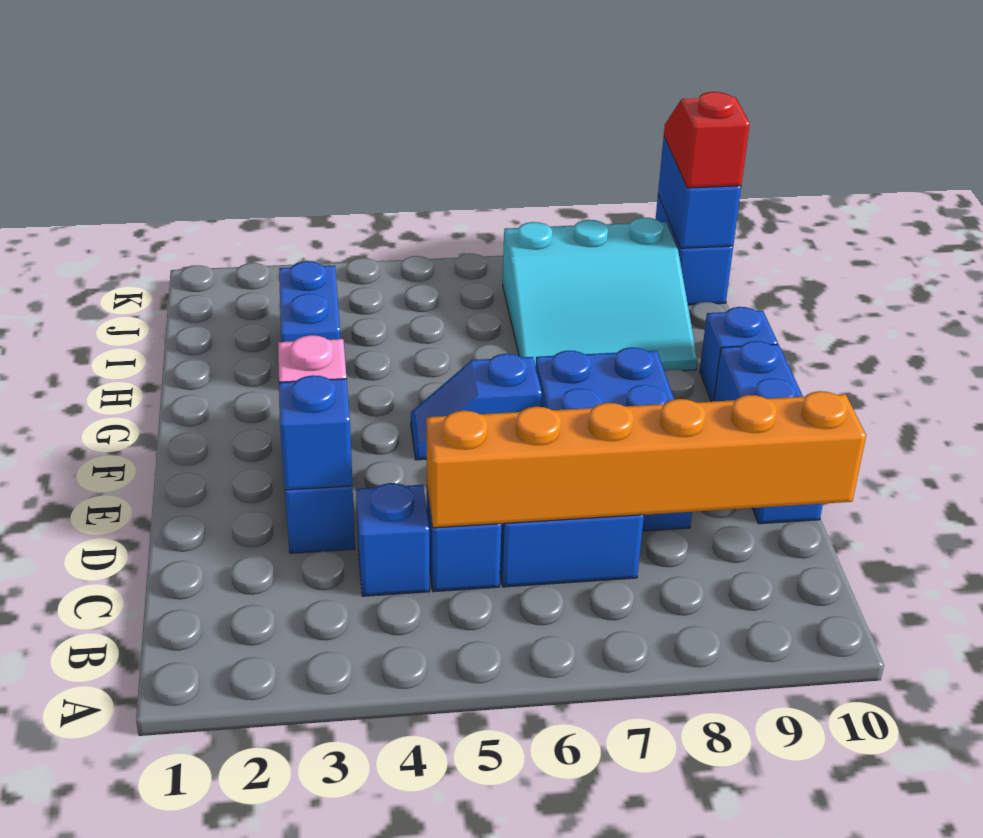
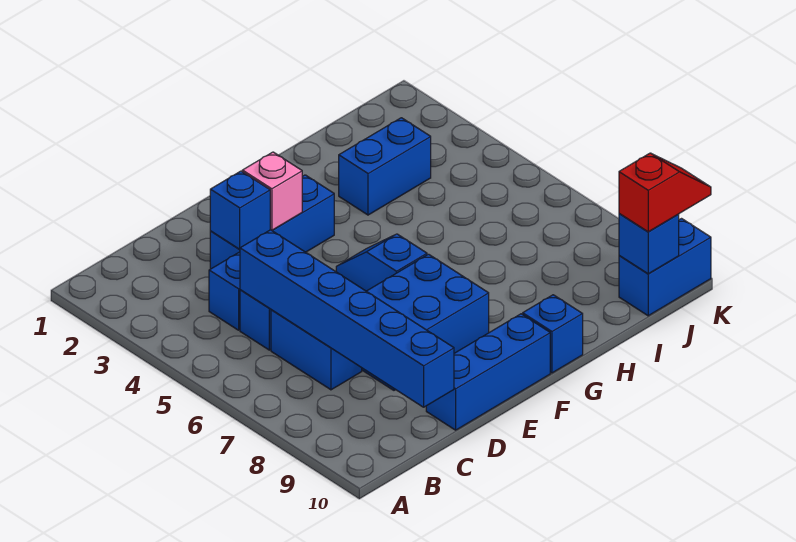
orange brick C5:C10 level 2 -> blue brick C5:C10 level 2
cyan slope H7:J9 level 1 top J -> none
blue brick J10:K10 level 2 -> blue brick J10 level 2

